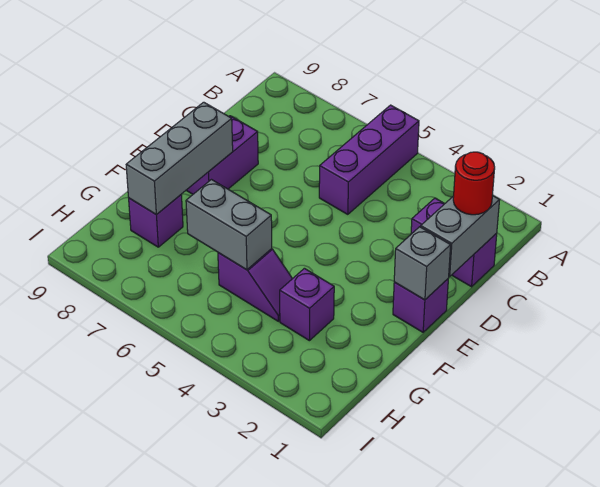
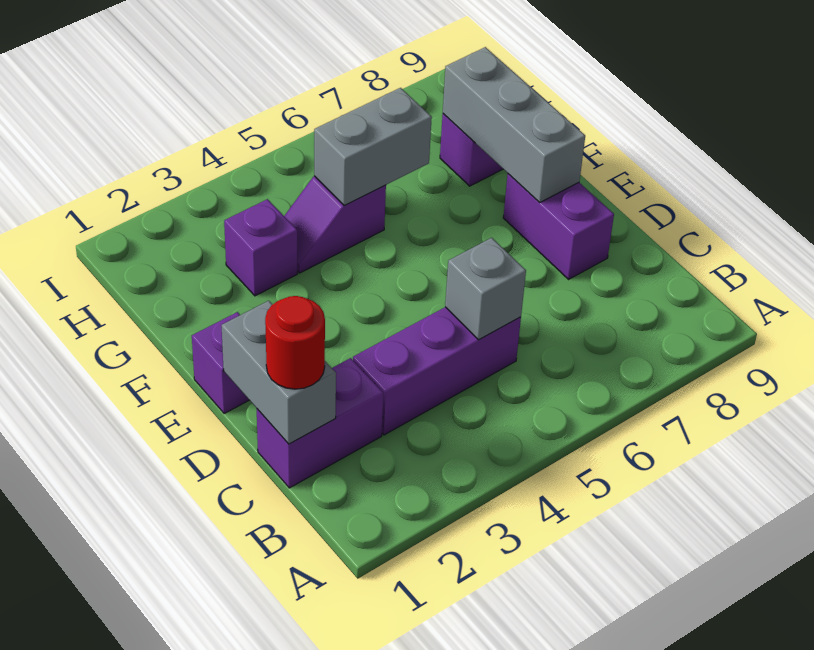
purple brick A5:C5 level 1 -> purple brick C3:C5 level 1
grey brick E1 level 2 -> grey brick C5 level 2

